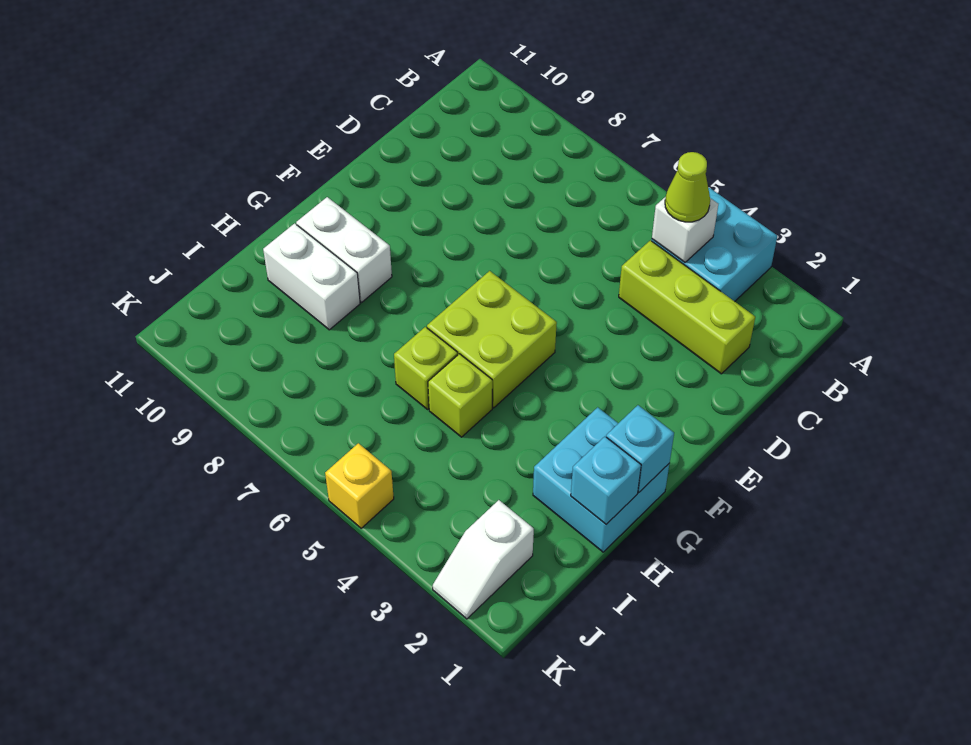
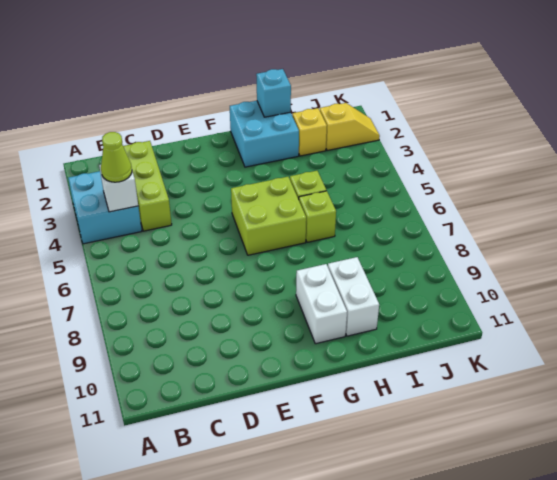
cyan brick G1 level 2 -> none
white slope J2:K2 level 1 top J -> yellow slope J2:K2 level 1 top J
yellow brick K5 level 1 -> yellow brick I2 level 1

